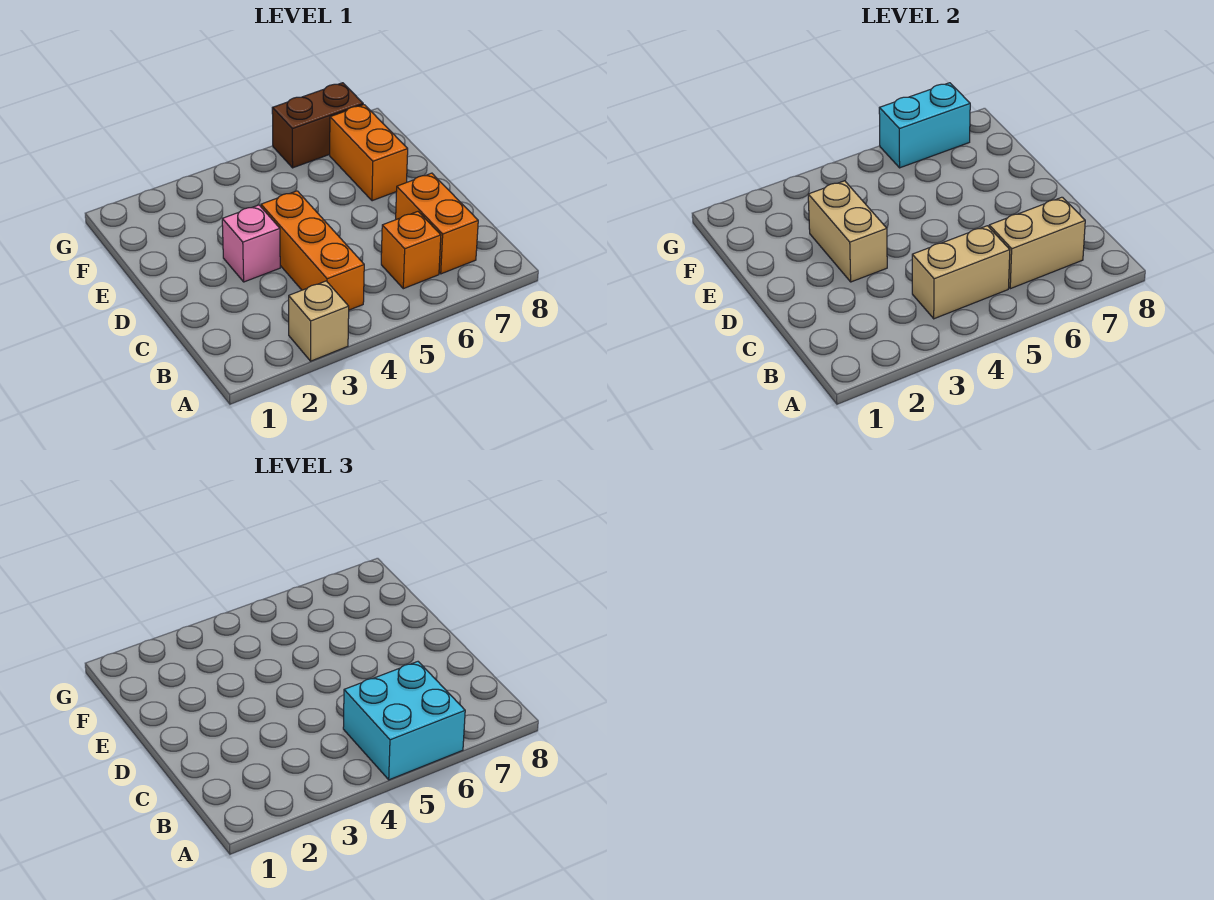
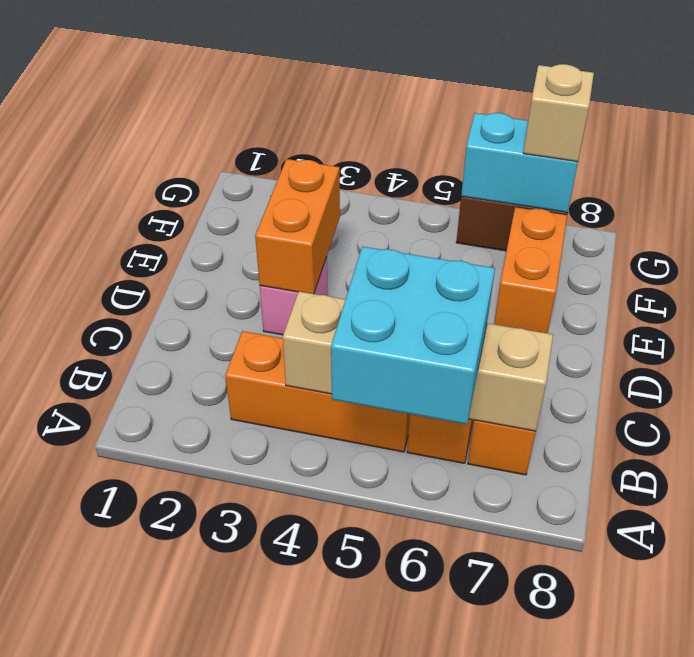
tan brick A3 level 1 -> tan brick G7 level 3
orange brick B4:D4 level 1 -> orange brick B3:B5 level 1
tan brick D3:E3 level 2 -> orange brick D3:E3 level 2

